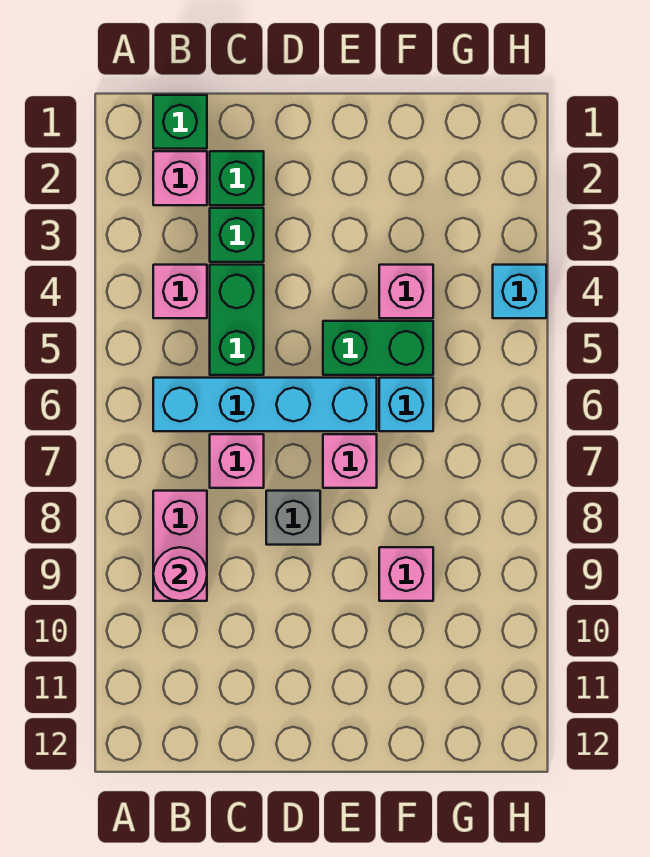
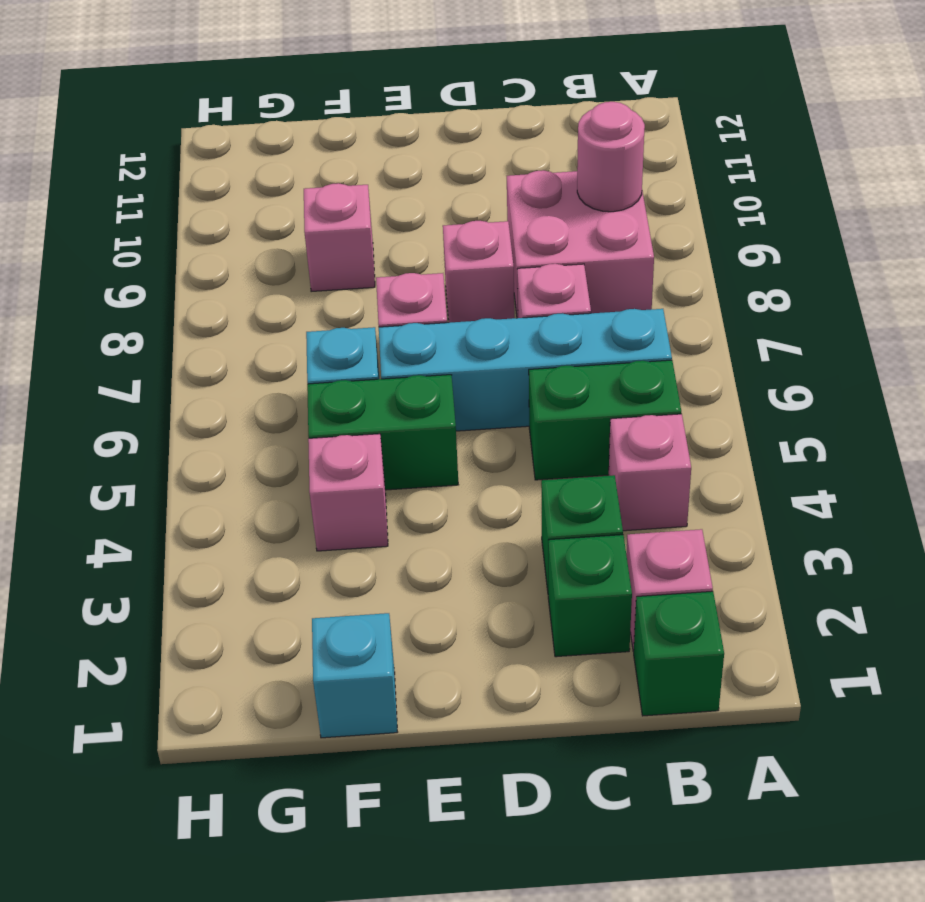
pink brick B8:B9 level 1 -> pink brick B8:C9 level 1
green brick C4:C5 level 1 -> green brick B5:C5 level 1
grey brick D8 level 1 -> pink brick D8 level 1
cyan brick H4 level 1 -> cyan brick F1 level 1

